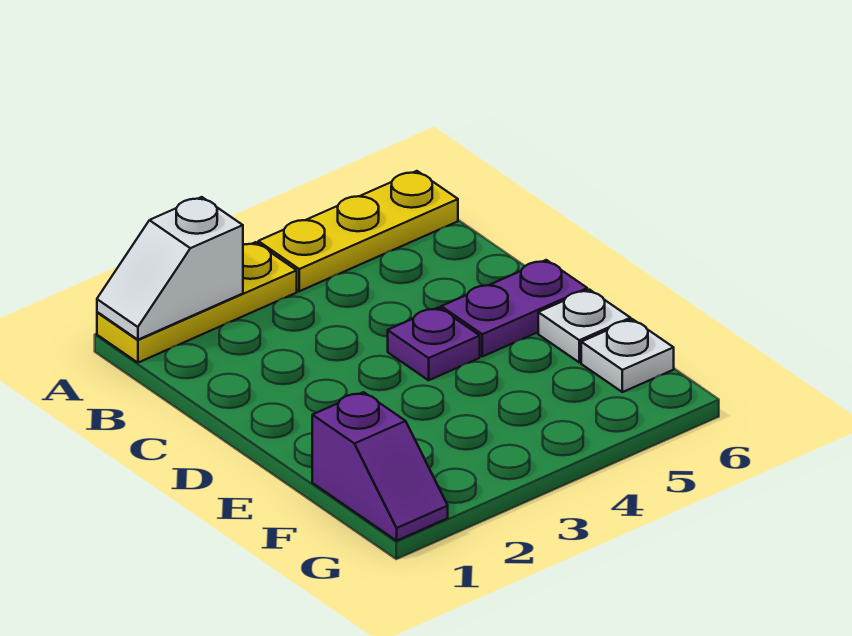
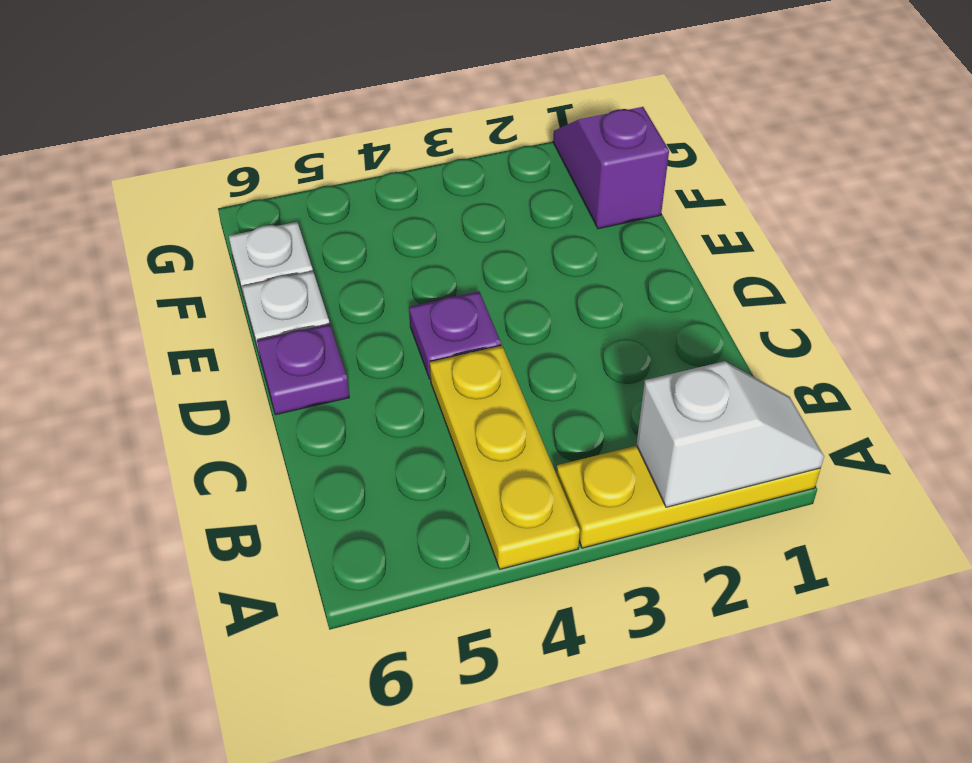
yellow plate A4:A6 level 1 -> yellow plate A4:C4 level 1
purple plate D5:D6 level 1 -> purple plate D6 level 1

